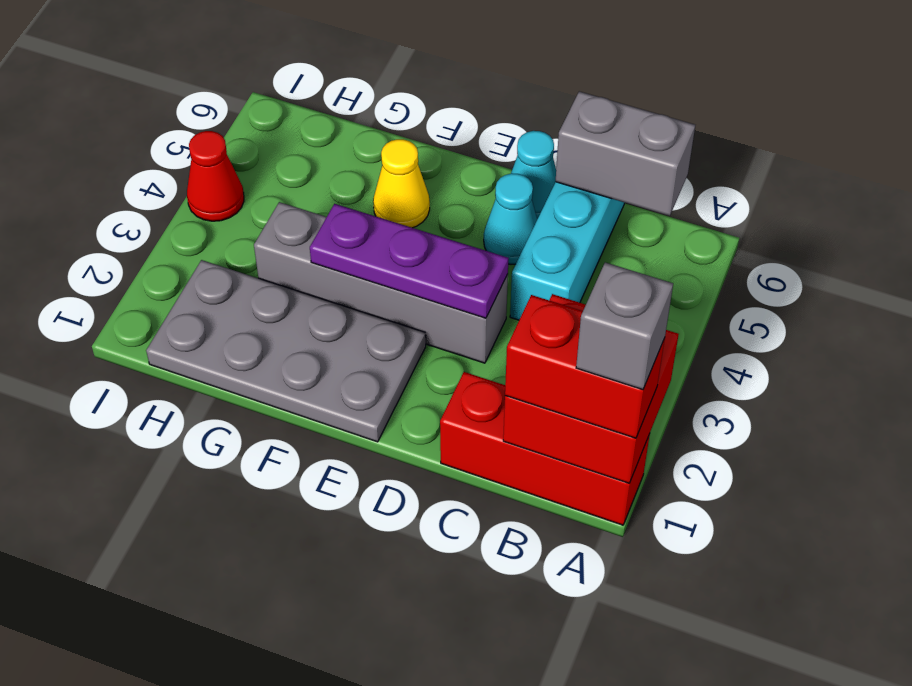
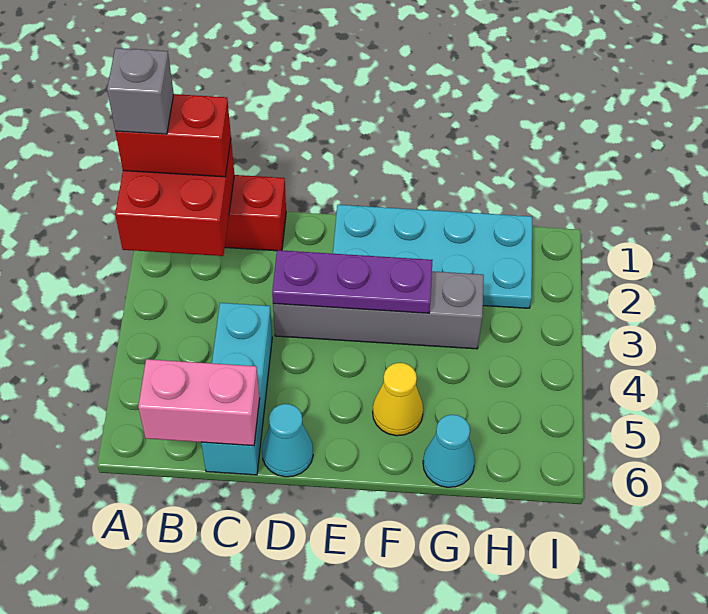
grey brick B6:C6 level 2 -> pink brick B6:C6 level 2
cyan cone D5 level 1 -> cyan cone G6 level 1
grey plate E1:H2 level 1 -> cyan plate E1:H2 level 1
red cone I4 level 1 -> none

